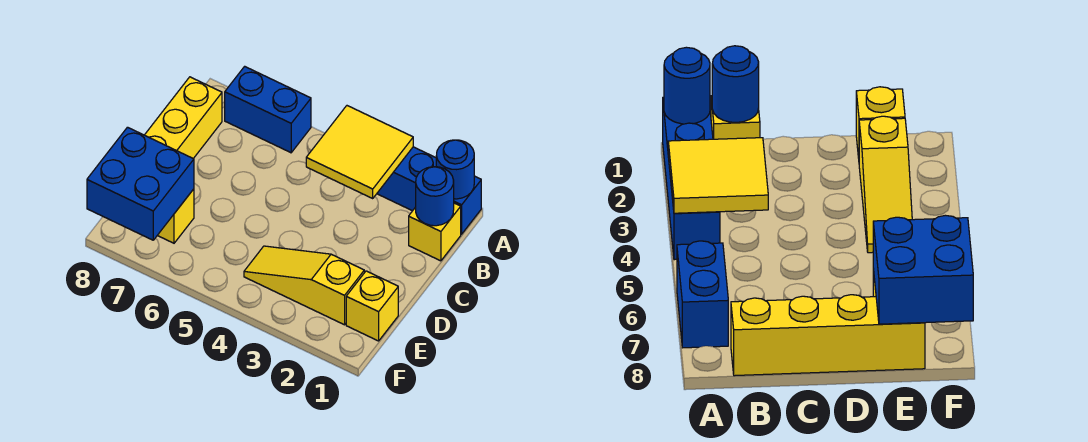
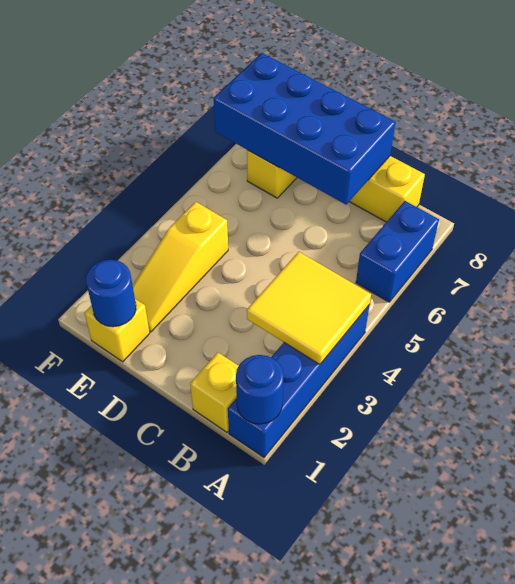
blue round brick B1 level 2 -> blue round brick E1 level 2
yellow slope E2:E4 level 1 top 2 -> yellow slope E2:E4 level 1 top 4
blue brick E7:F8 level 2 -> blue brick C7:F8 level 2

